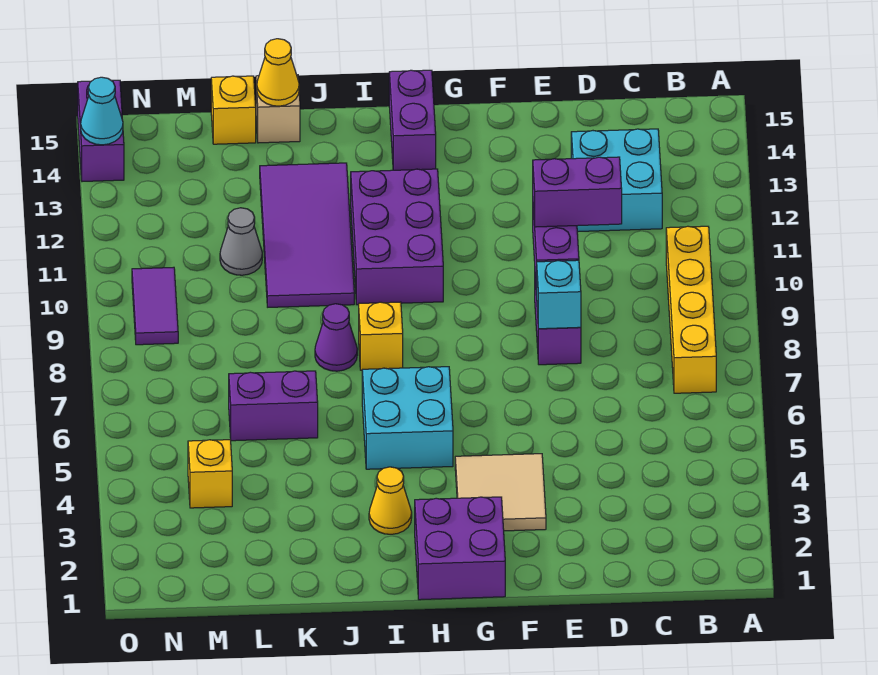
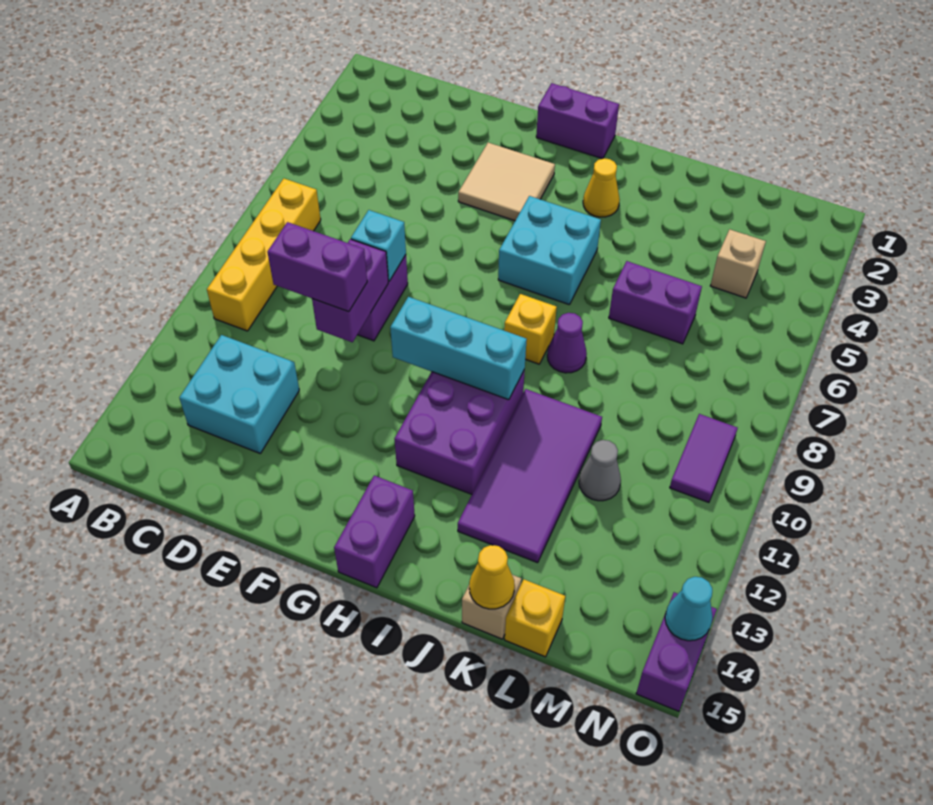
purple brick G1:H2 level 1 -> purple brick G1:H1 level 1
none -> cyan brick G10:I10 level 2
yellow brick M4 level 1 -> tan brick M4 level 1

